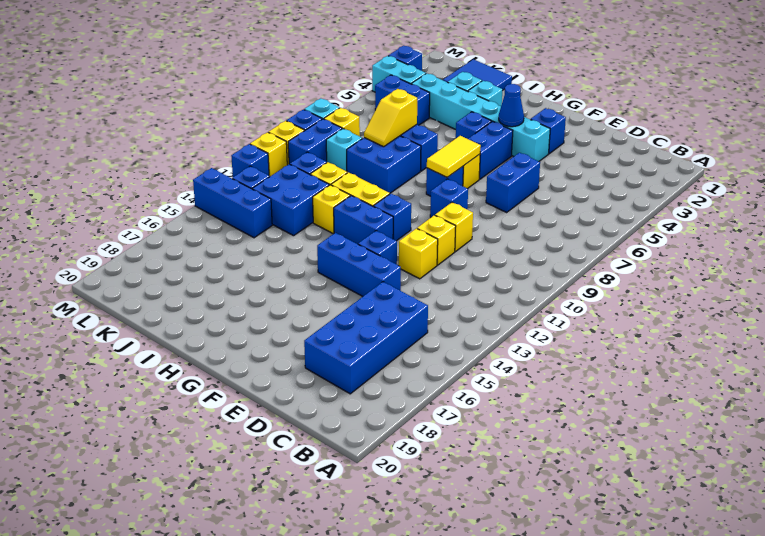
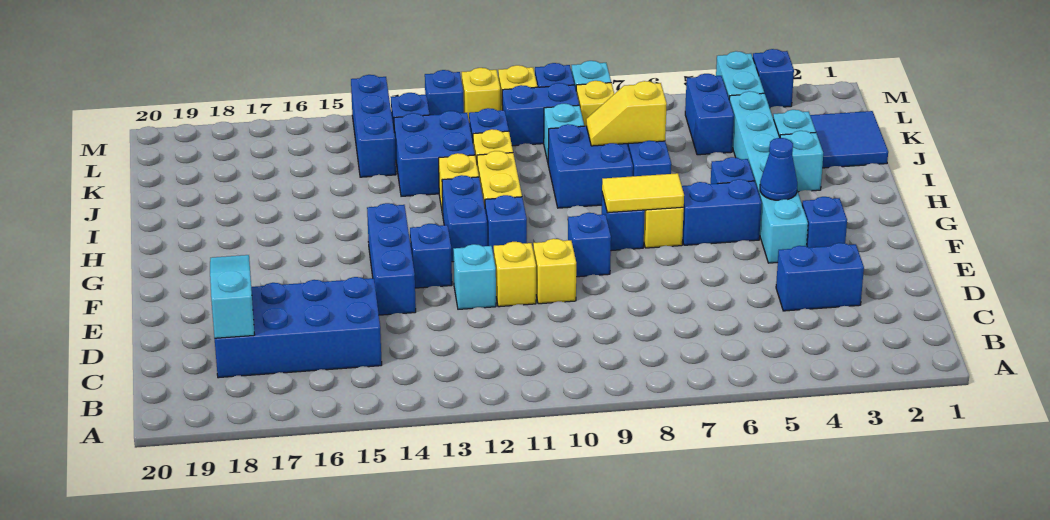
none -> cyan slope C18:E18 level 2 top C
blue brick E6:E7 level 1 -> blue brick D3:D4 level 1
yellow brick E12 level 1 -> cyan brick E12 level 1

